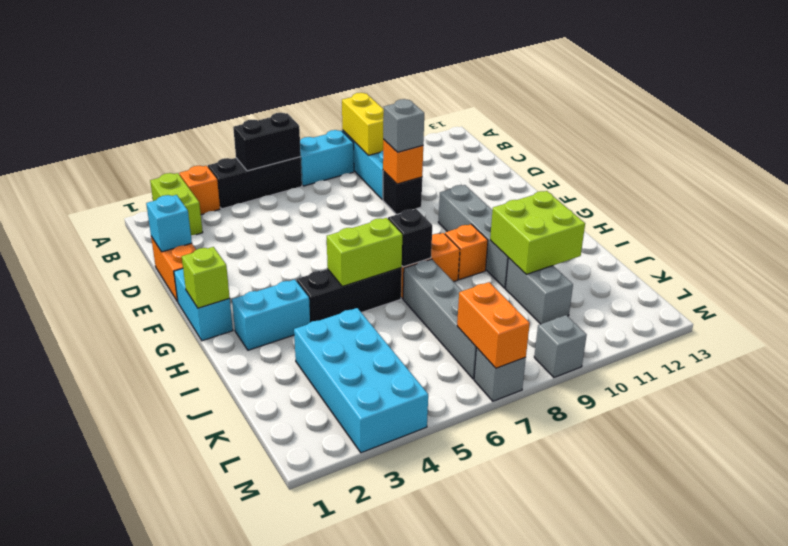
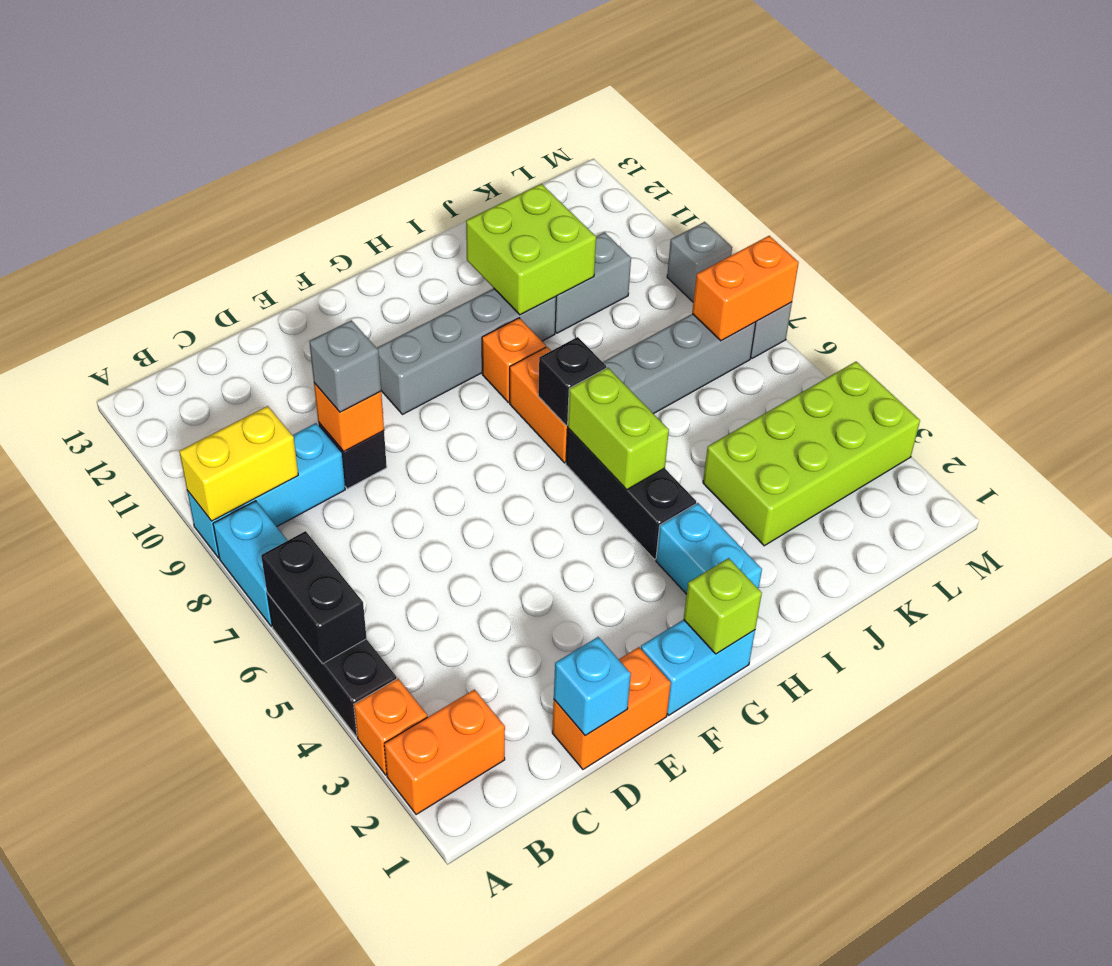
lime brick A2:B2 level 1 -> orange brick A2:B2 level 1
cyan brick J3:M4 level 1 -> lime brick J3:M4 level 1

